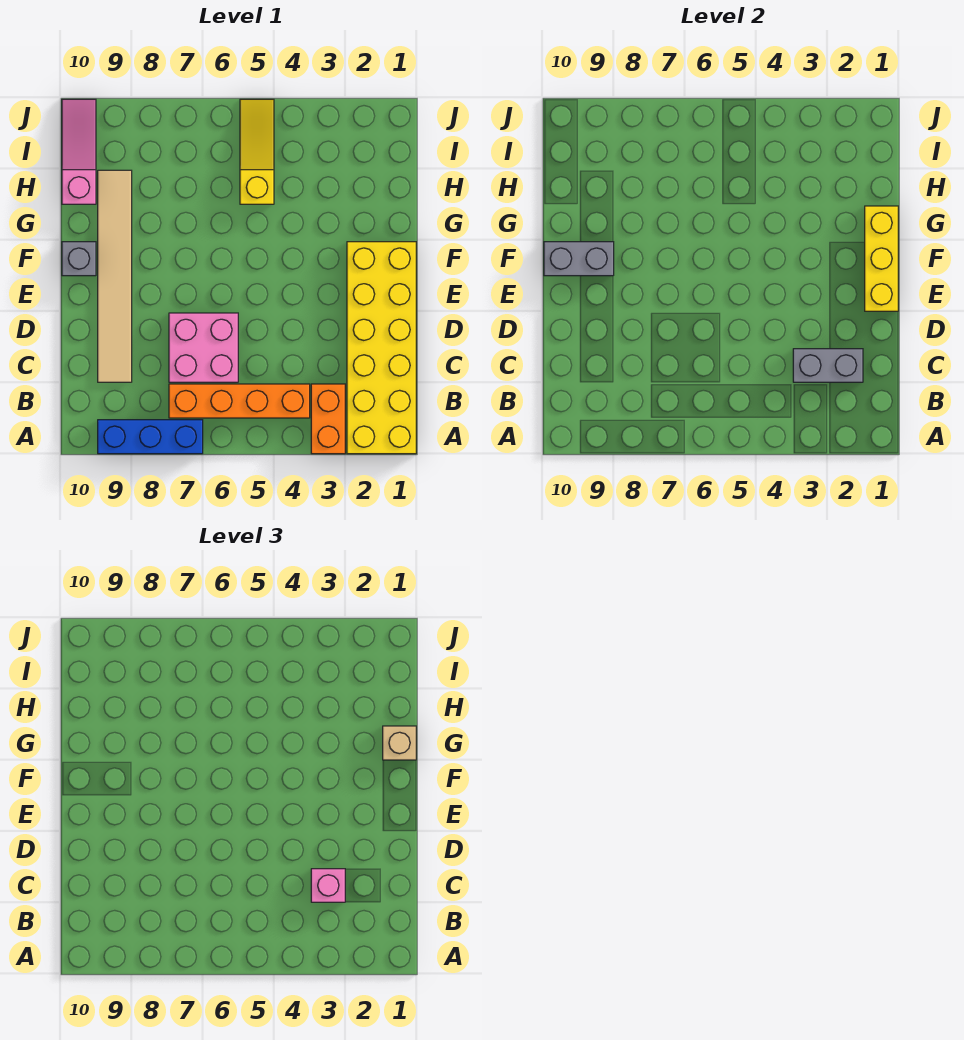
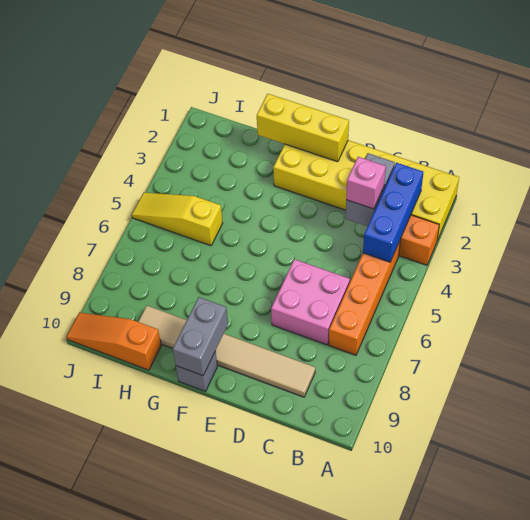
blue brick A7:A9 level 1 -> blue brick B2:B4 level 2
tan brick G1 level 3 -> none
pink slope H10:J10 level 1 top H -> orange slope H10:J10 level 1 top H

